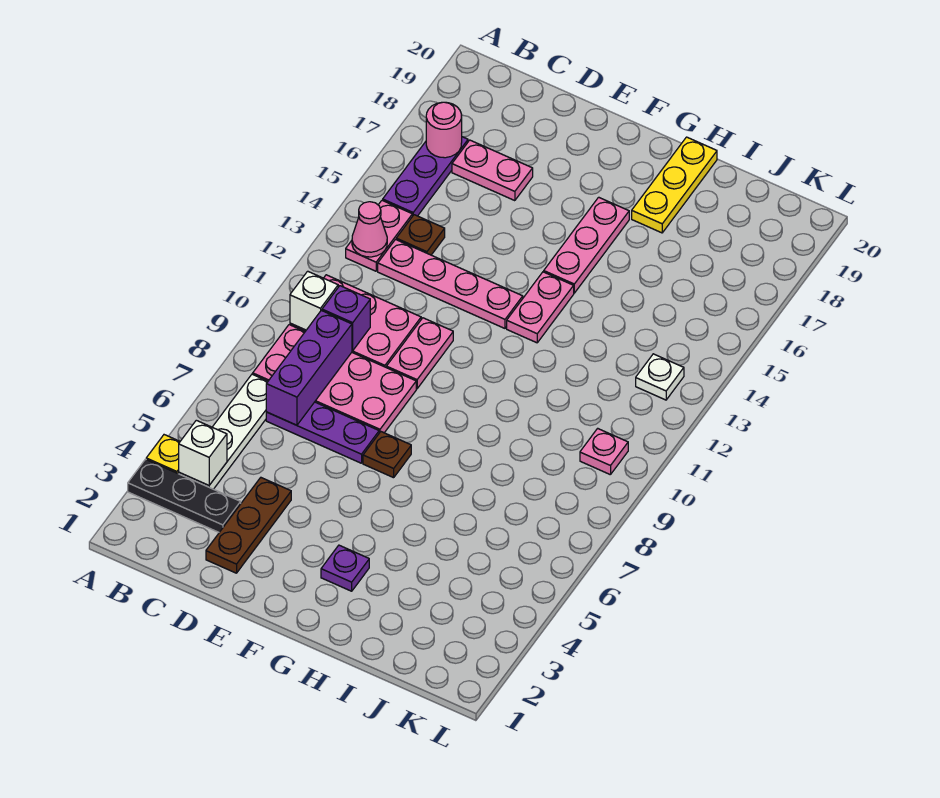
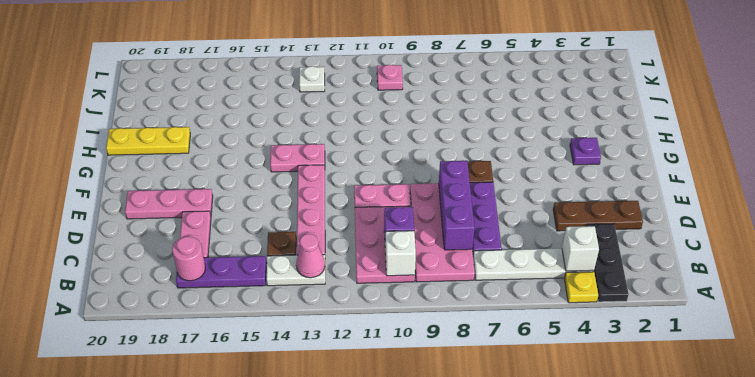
pink plate B13:B14 level 1 -> white plate B13:B14 level 1
purple brick C7:C9 level 2 -> purple brick C8:E8 level 2
pink plate G15:G17 level 1 -> pink plate E17:E19 level 1

